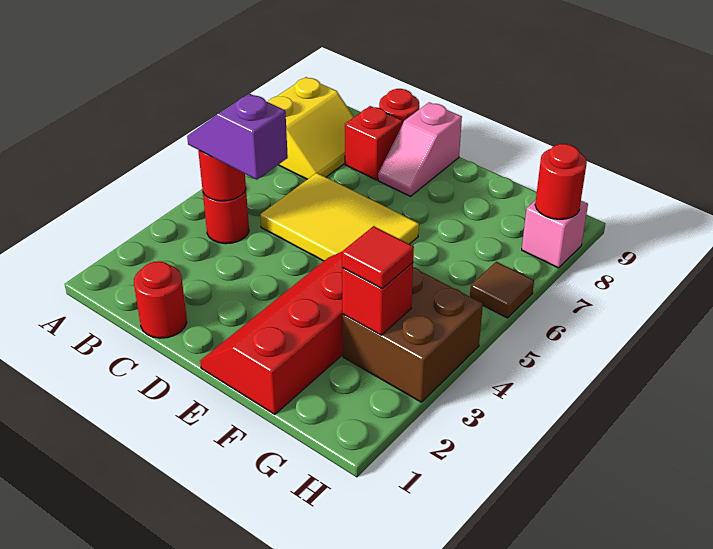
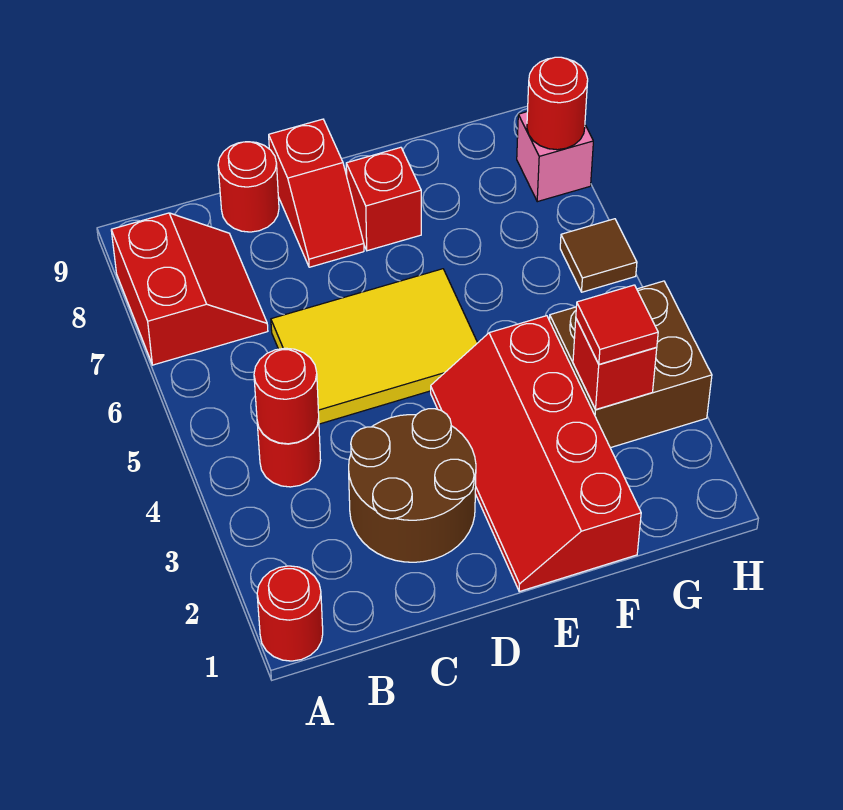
yellow slope A7:B8 level 1 top A -> red slope A7:B8 level 1 top A
purple slope B4:C4 level 3 top C -> none
red round brick C1 level 1 -> red round brick A1 level 1
none -> brown round brick C2:D3 level 1
red brick C8 level 1 -> red brick E8 level 1
pink slope D8:D9 level 1 top 9 -> red slope D8:D9 level 1 top 9

